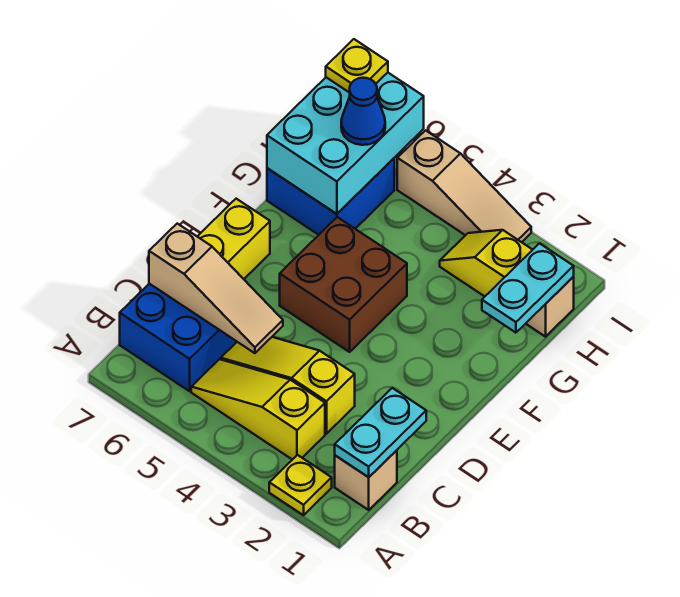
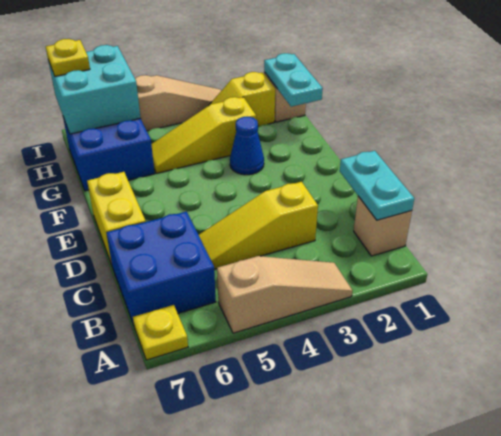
yellow plate A2 level 1 -> yellow plate A7 level 1
yellow slope B3:B5 level 1 top 3 -> yellow slope G3:G5 level 1 top 3
tan slope C5:C7 level 2 top 7 -> tan slope A3:A5 level 1 top 5
brown brick E4:F5 level 1 -> none
cyan brick G6:I7 level 2 -> cyan brick H6:I7 level 2
blue cone H6 level 3 -> blue cone F3 level 1

